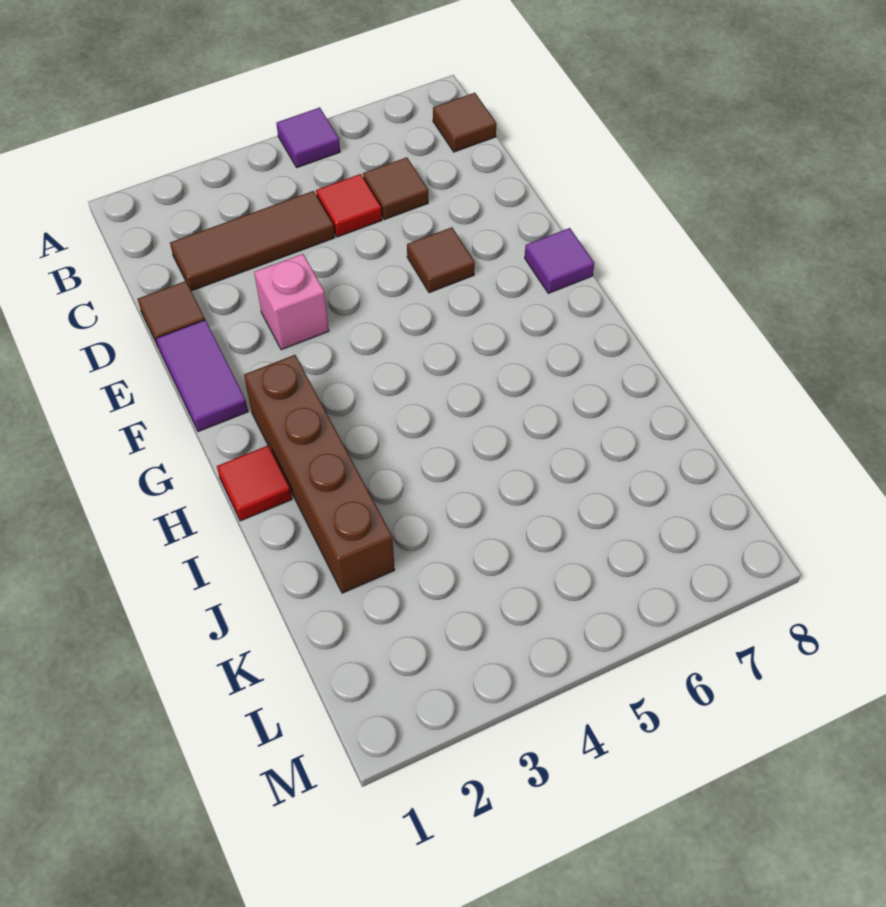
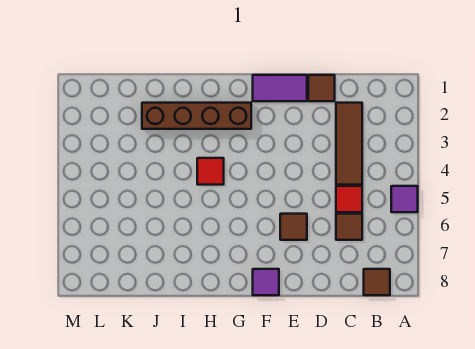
pink brick E3 level 1 -> none
red tile H1 level 1 -> red tile H4 level 1

